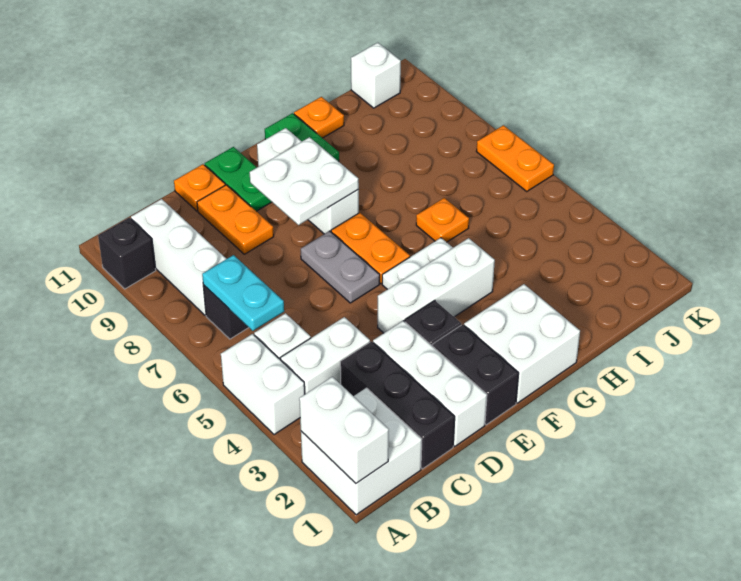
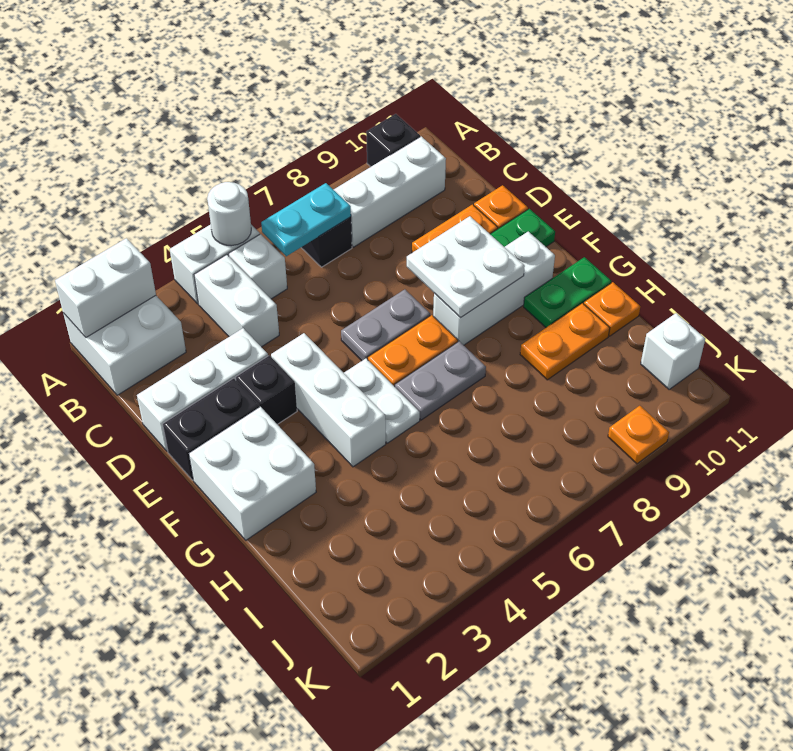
none -> white round brick A5 level 2
black brick C1:C3 level 1 -> none
none -> grey plate G6:G7 level 1
orange plate H6 level 1 -> orange plate K9 level 1
orange plate K6:K7 level 1 -> orange plate H9:H10 level 1

